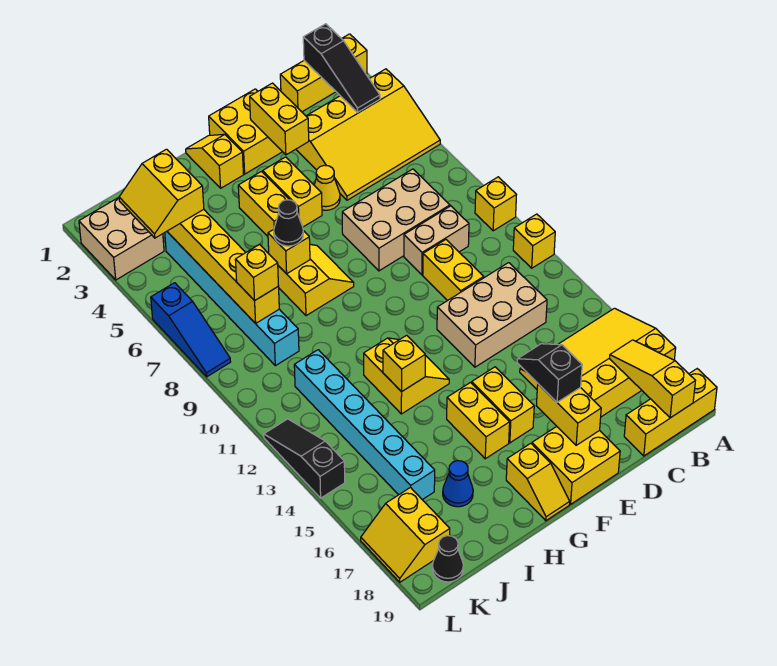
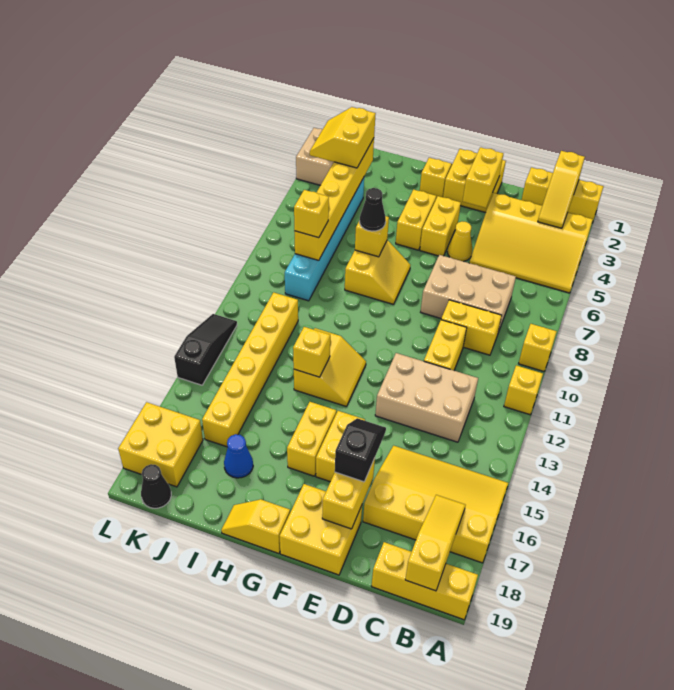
black slope B1:B3 level 2 top 1 -> yellow slope B1:B3 level 2 top 1
tan brick C9:D9 level 1 -> yellow brick C9:D9 level 1
yellow slope G18:G19 level 1 top 18 -> yellow slope G19:H19 level 1 top G
cyan brick J11:J16 level 1 -> yellow brick J11:J16 level 1
yellow slope K17:L18 level 1 top K -> yellow brick K17:L18 level 1
blue slope L6:L8 level 1 top 6 -> none

